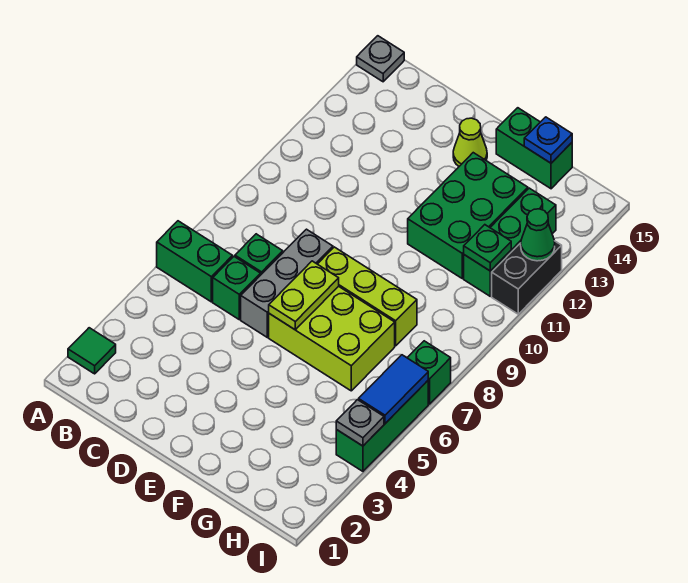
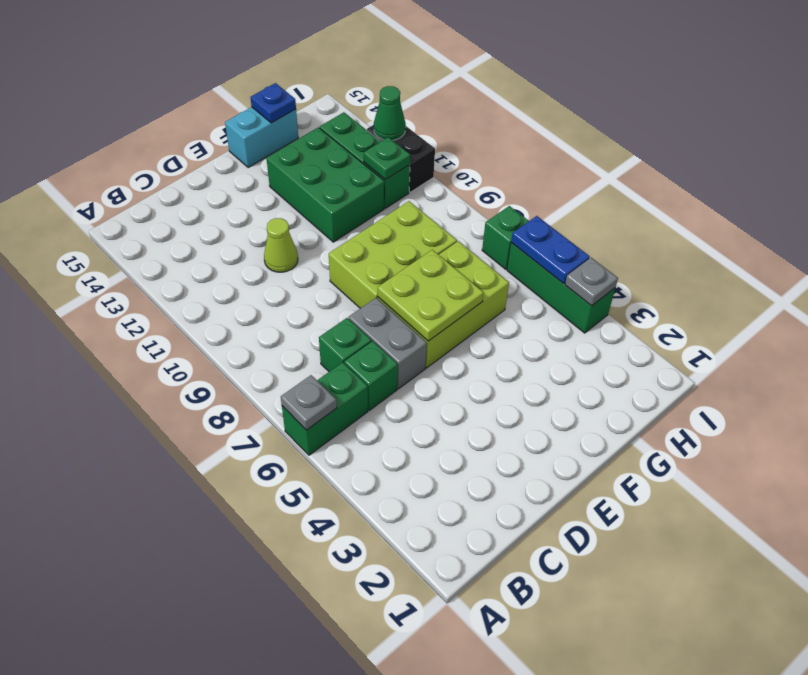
green tile A2 level 1 -> none
grey plate A15 level 1 -> grey plate A6 level 2
grey brick D6:D8 level 1 -> grey brick D6:D7 level 1
lime plate E6:E7 level 2 -> lime plate E6:F7 level 2
lime brick E8:G8 level 1 -> lime brick E8:G9 level 1
lime cone E14 level 1 -> lime cone D11 level 1
green brick F15:G15 level 1 -> cyan brick F15:G15 level 1
blue tile I5:I6 level 2 -> blue plate I5:I6 level 2

